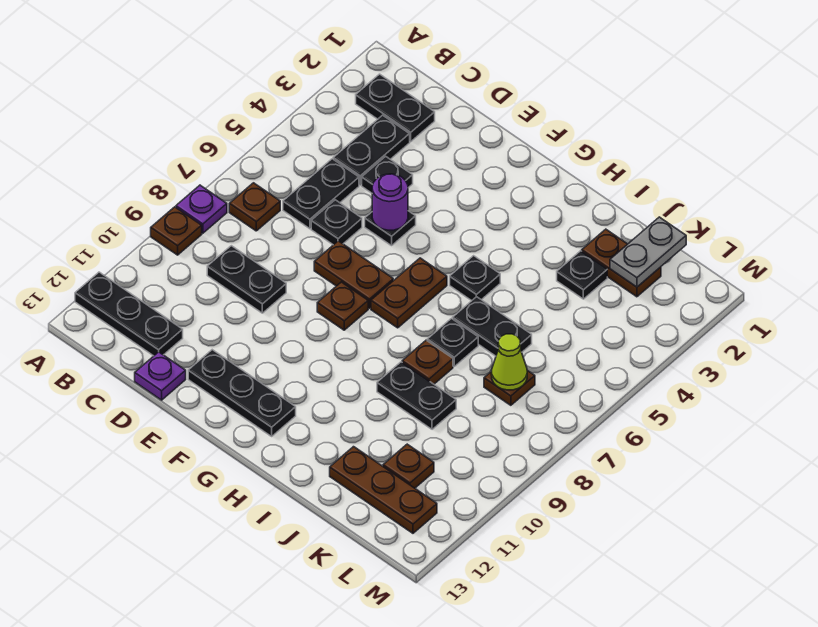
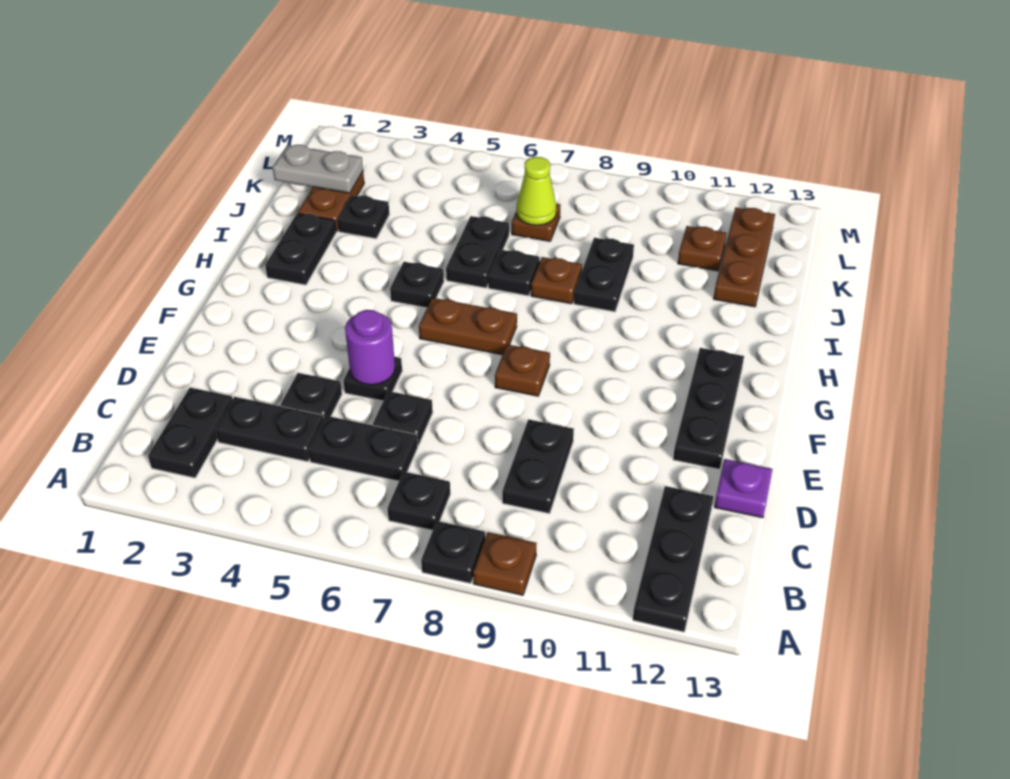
purple plate A8 level 1 -> black plate A8 level 1
brown plate B7 level 1 -> black plate B7 level 1
brown plate E7:F7 level 1 -> none
none -> black plate H2:I2 level 1

